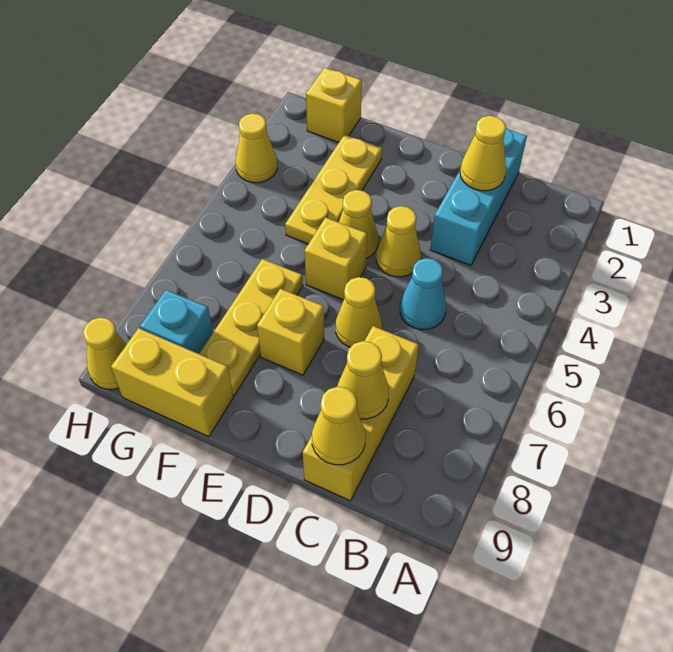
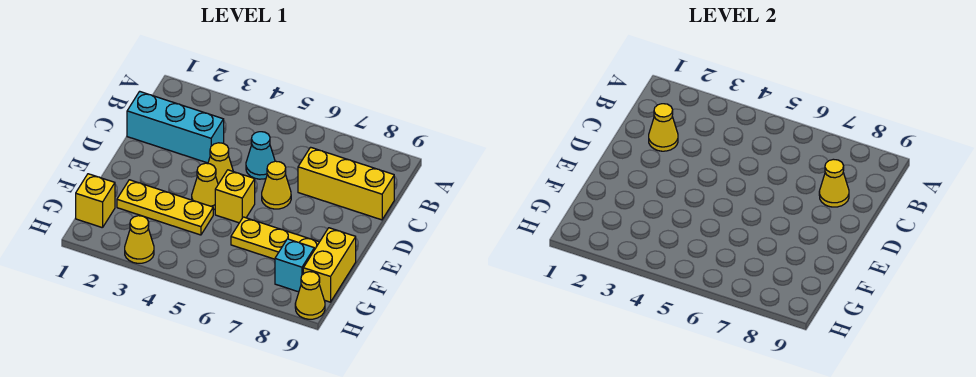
yellow cone C9 level 2 -> none
yellow brick E7 level 1 -> none

